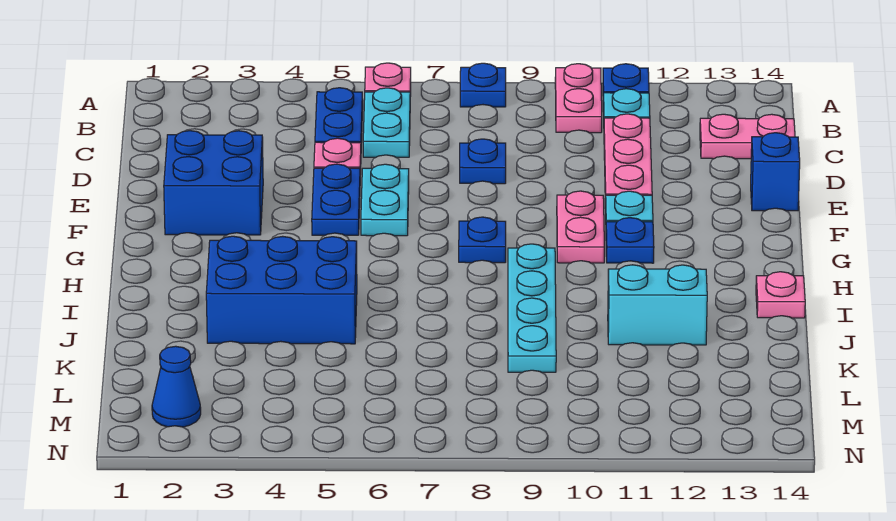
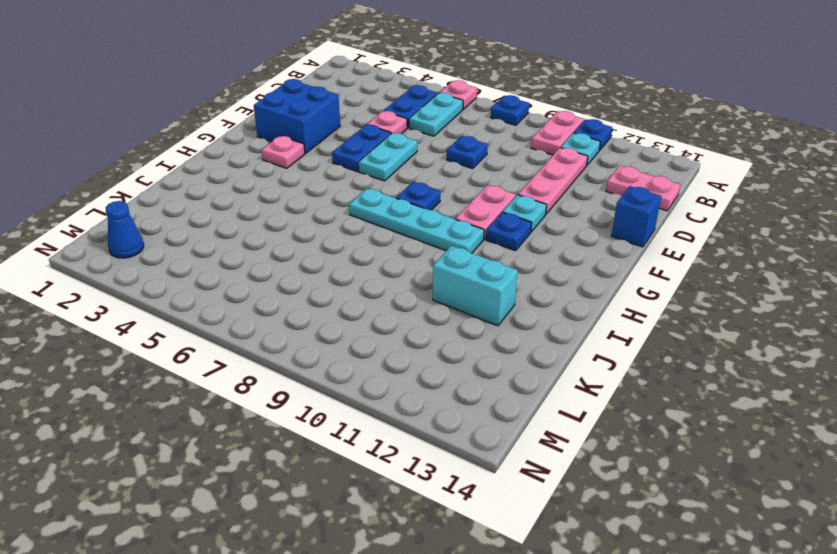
cyan plate H9:K9 level 1 -> cyan plate H7:H10 level 1
blue brick I3:J5 level 1 -> none
pink plate I14 level 1 -> pink plate G3 level 1

